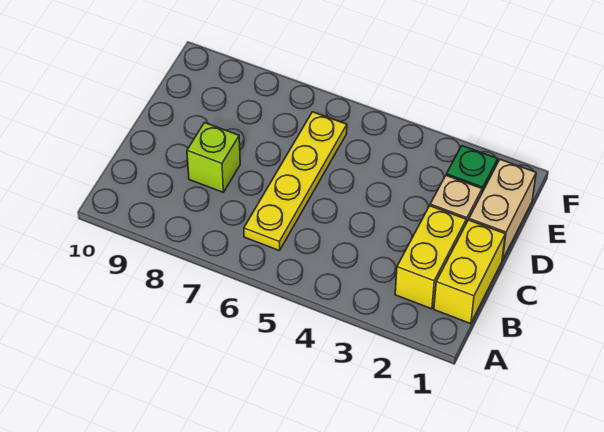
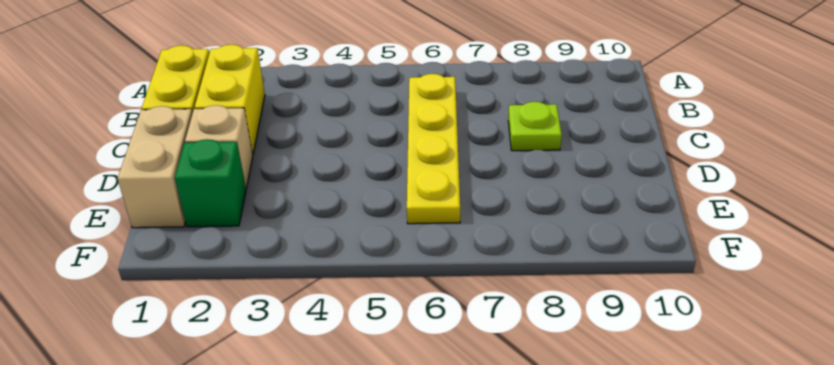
lime brick C8 level 1 -> lime plate C8 level 1

